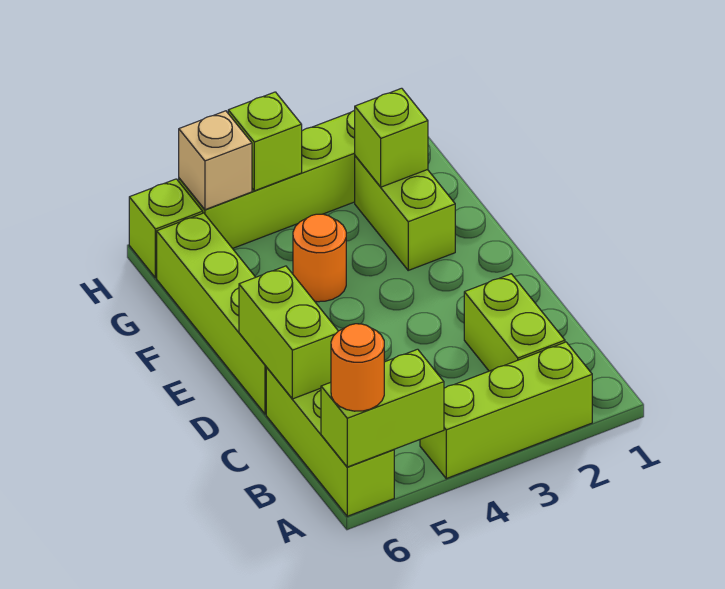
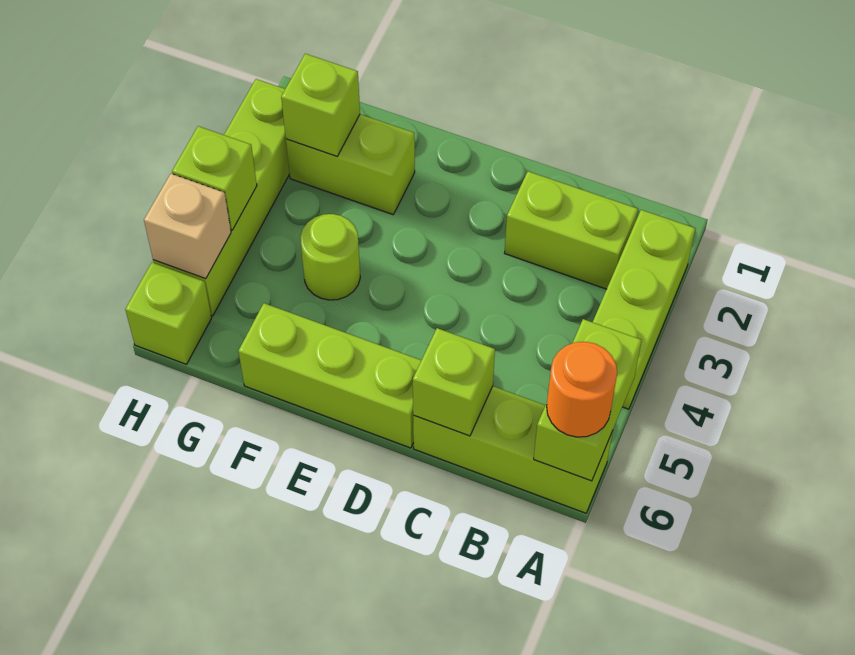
lime brick C6:D6 level 2 -> lime brick C6 level 2
lime brick D6:G6 level 1 -> lime brick D6:F6 level 1
orange round brick F4 level 1 -> lime round brick F4 level 1

